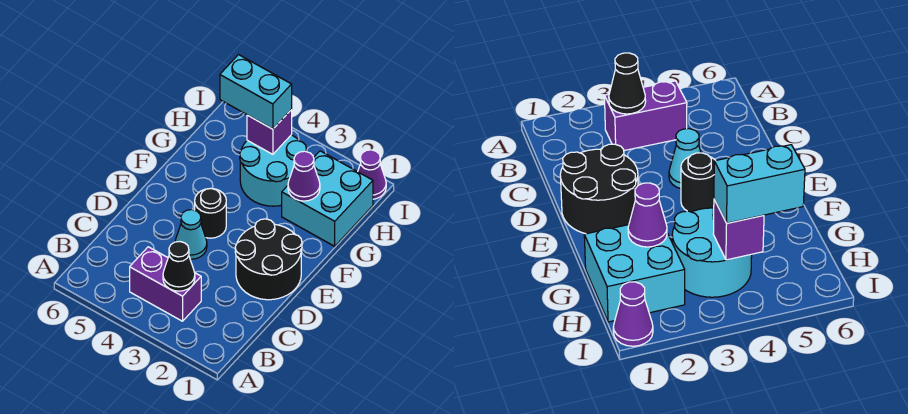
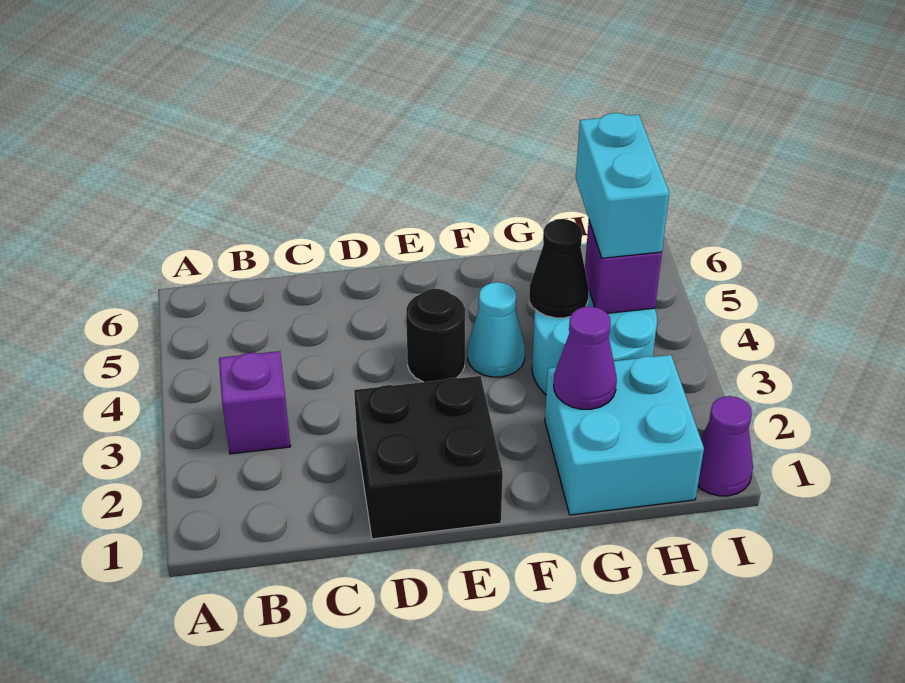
purple brick B3:B4 level 1 -> purple brick B3 level 1
black cone B3 level 2 -> black cone G4 level 2
black round brick D1:E2 level 1 -> black brick D1:E2 level 1
cyan cone D4 level 1 -> cyan cone F4 level 1

